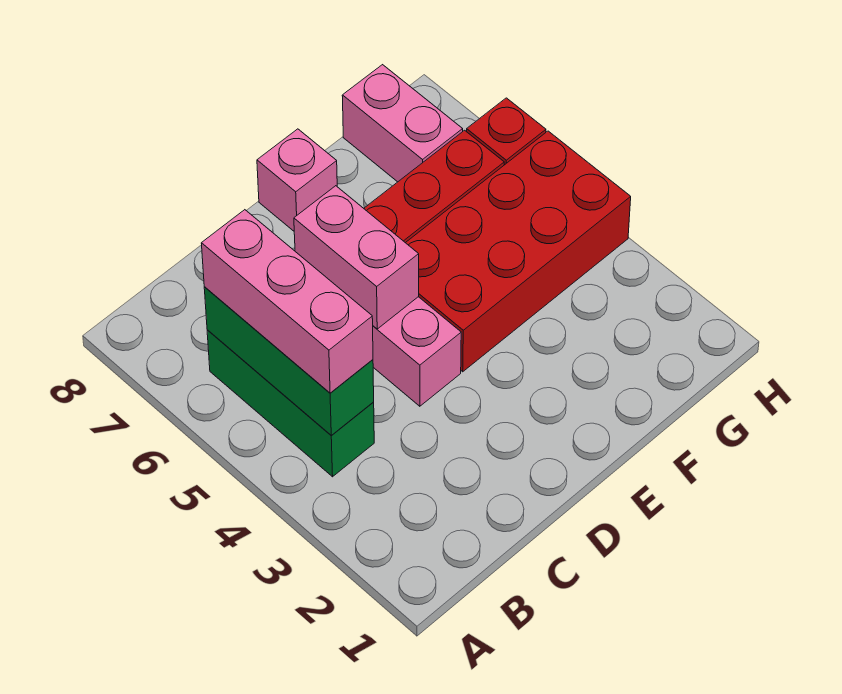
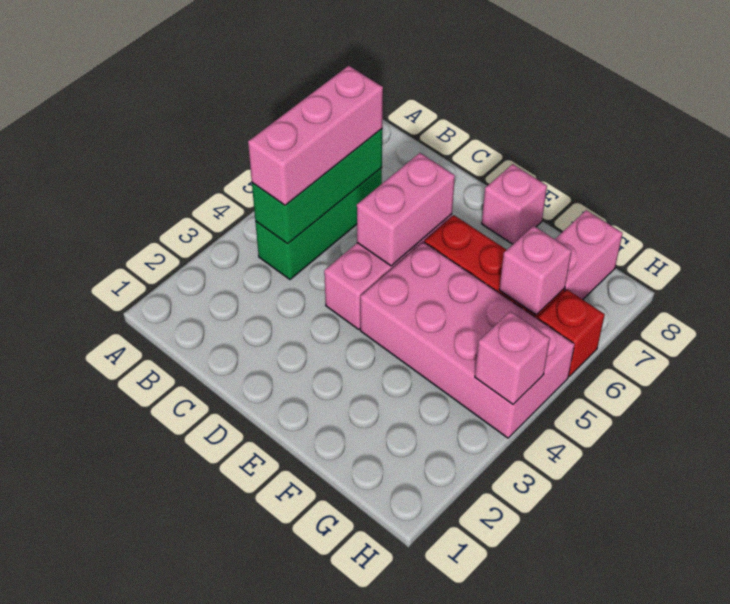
red brick E4:H5 level 1 -> pink brick E4:H5 level 1
none -> pink brick G6 level 2
none -> pink brick H4 level 2

